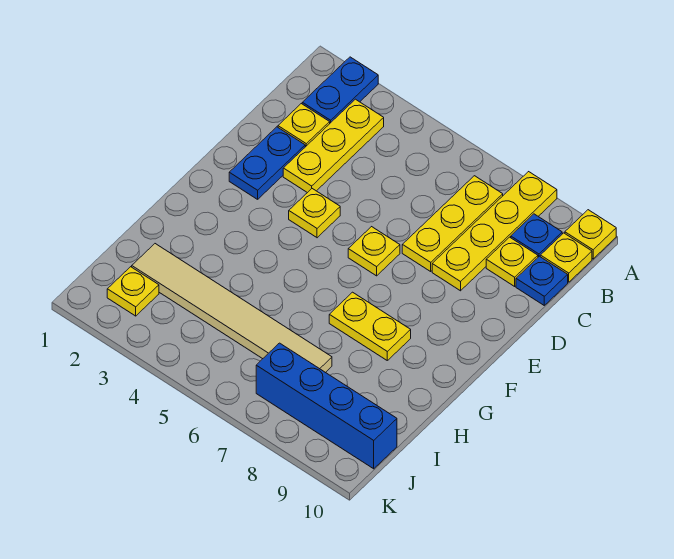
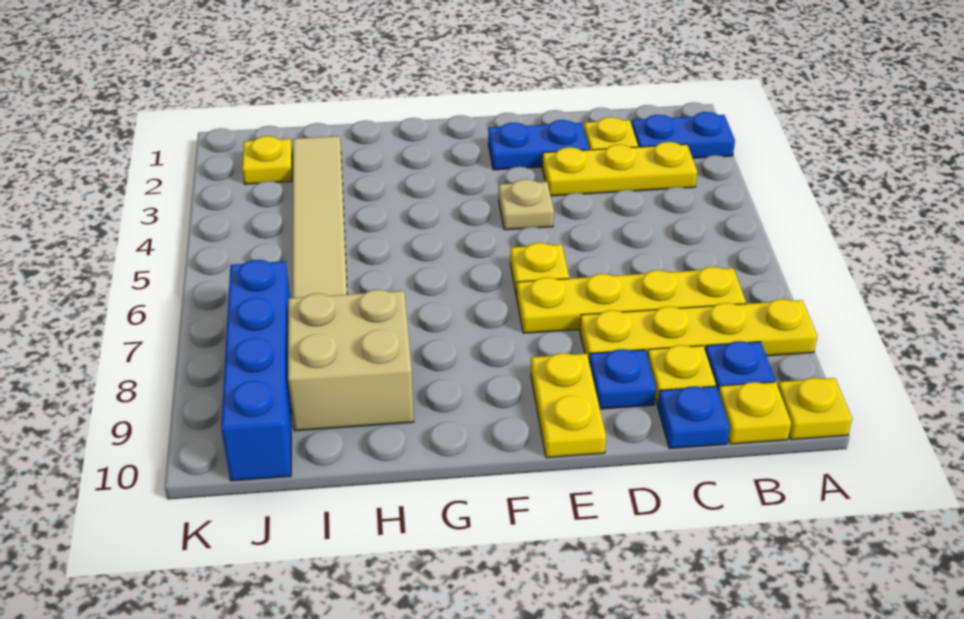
yellow plate B7:D7 level 1 -> yellow plate B7:E7 level 1
none -> blue plate D9 level 1
yellow plate E4 level 1 -> tan plate E4 level 1
yellow plate G7:G8 level 1 -> yellow plate E9:E10 level 1
none -> tan brick H8:I9 level 1

